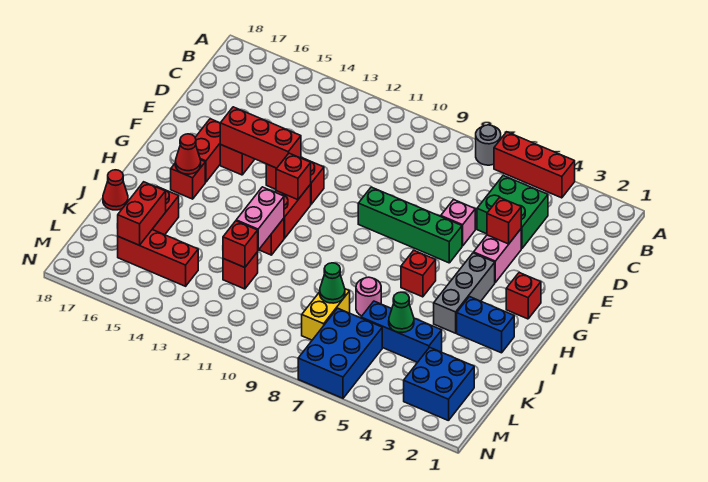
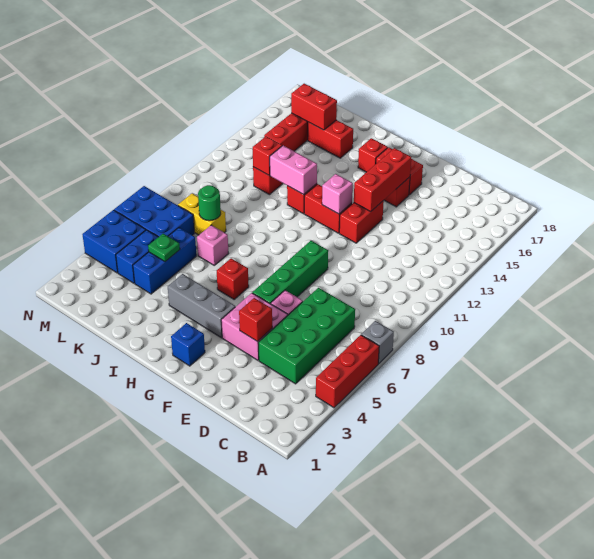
grey round brick A7 level 1 -> grey brick A7 level 1
green brick C4:D5 level 1 -> green brick C4:D7 level 1
pink brick E4:F4 level 1 -> pink brick E4:F5 level 1
red brick G2 level 1 -> blue brick G2 level 1
red brick G12 level 2 -> pink brick G12 level 2
red cone H16 level 2 -> none
blue brick I2:I3 level 1 -> blue brick L4:L5 level 1
pink round brick J7 level 1 -> pink brick J7 level 1
red cone J18 level 1 -> none
green cone K5 level 2 -> green plate K5 level 2
green cone K8 level 2 -> green round brick K8 level 2
blue brick L2:M3 level 1 -> blue brick M4:N5 level 1

